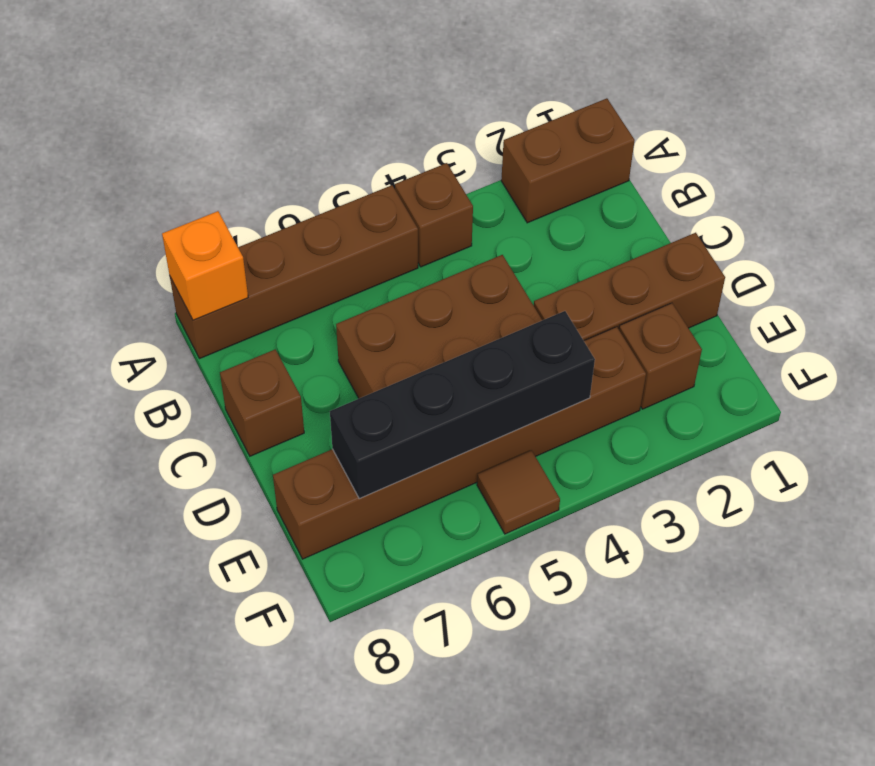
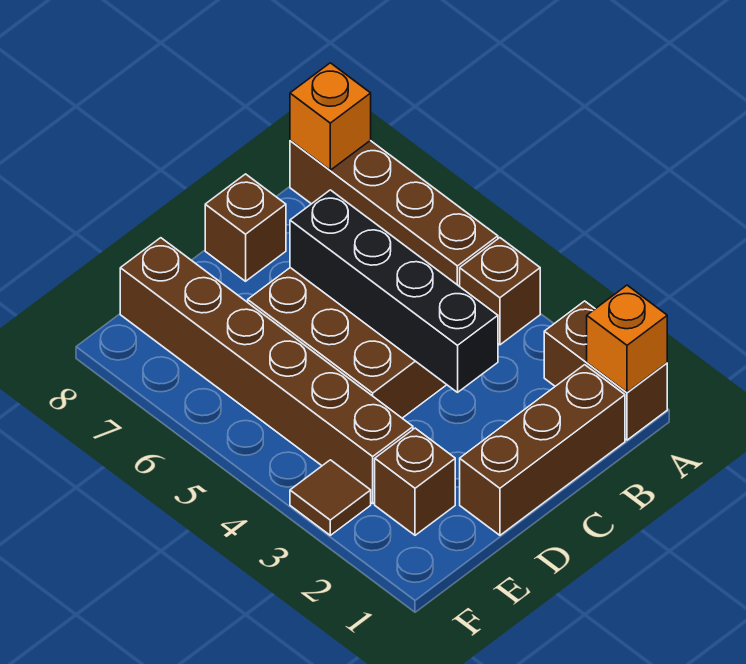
none -> orange brick A1 level 2
brown brick D1:D3 level 1 -> brown brick B1:D1 level 1
black brick E4:E7 level 2 -> black brick C3:C6 level 2
brown tile F5 level 1 -> brown tile F3 level 1

